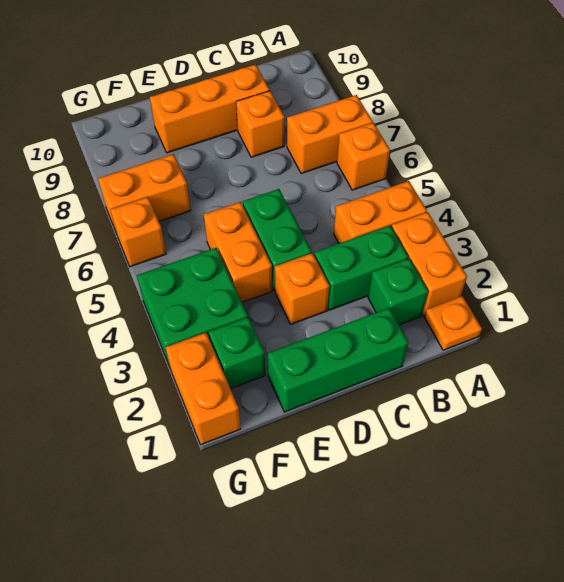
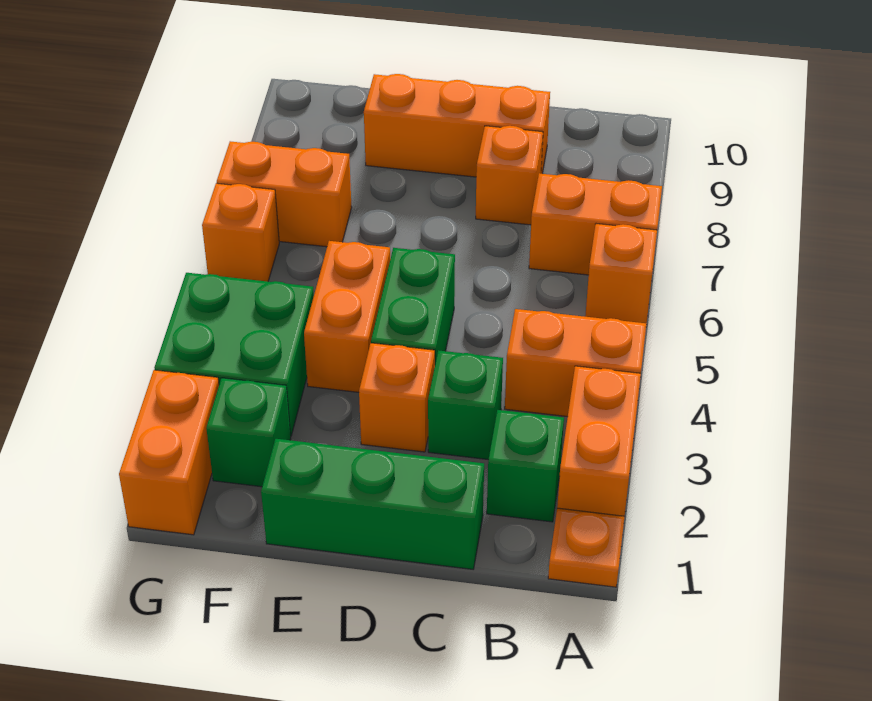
green brick B3:C3 level 1 -> green brick C3 level 1

